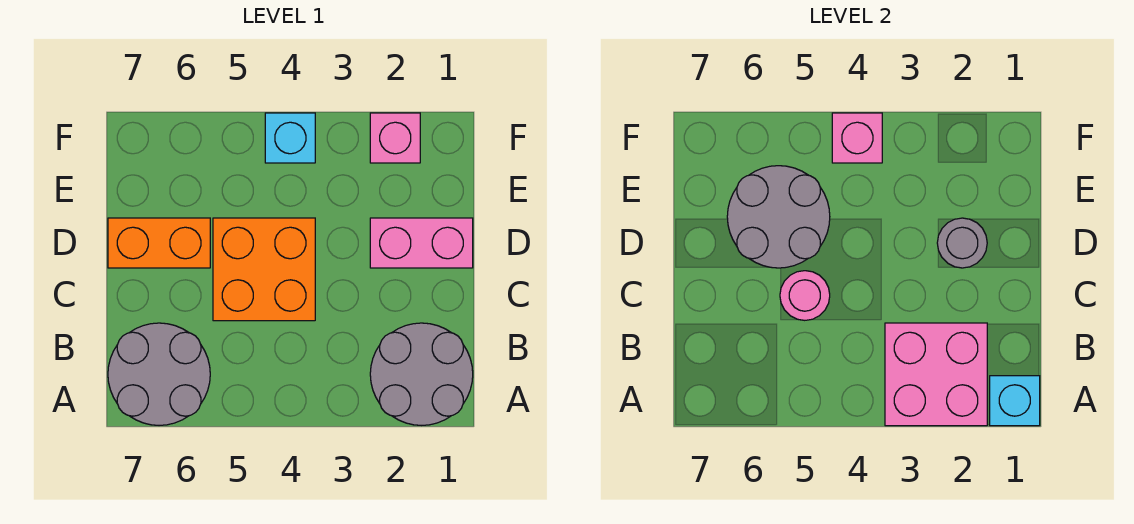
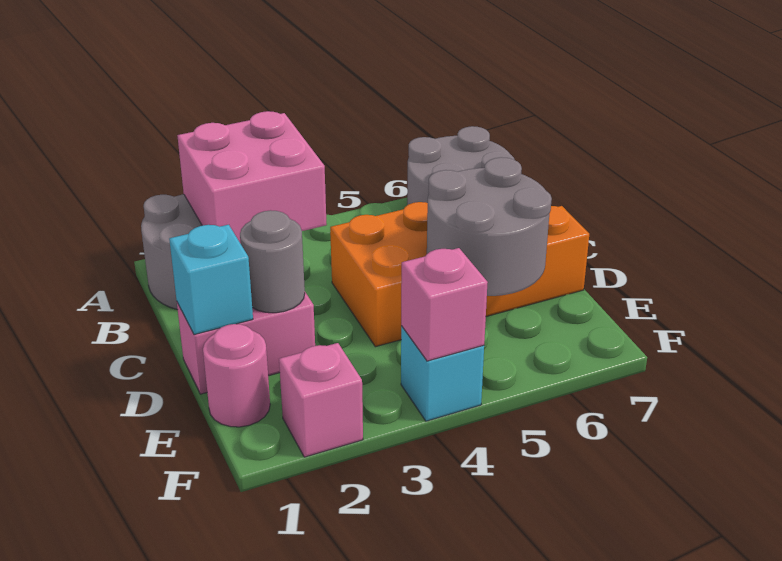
cyan brick A1 level 2 -> cyan brick D1 level 2
pink round brick C5 level 2 -> pink round brick E1 level 1

